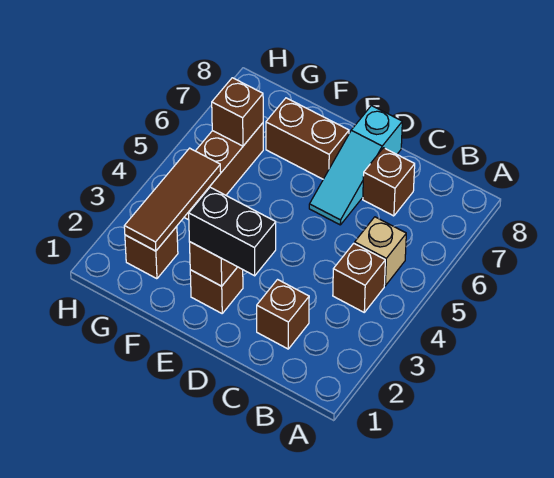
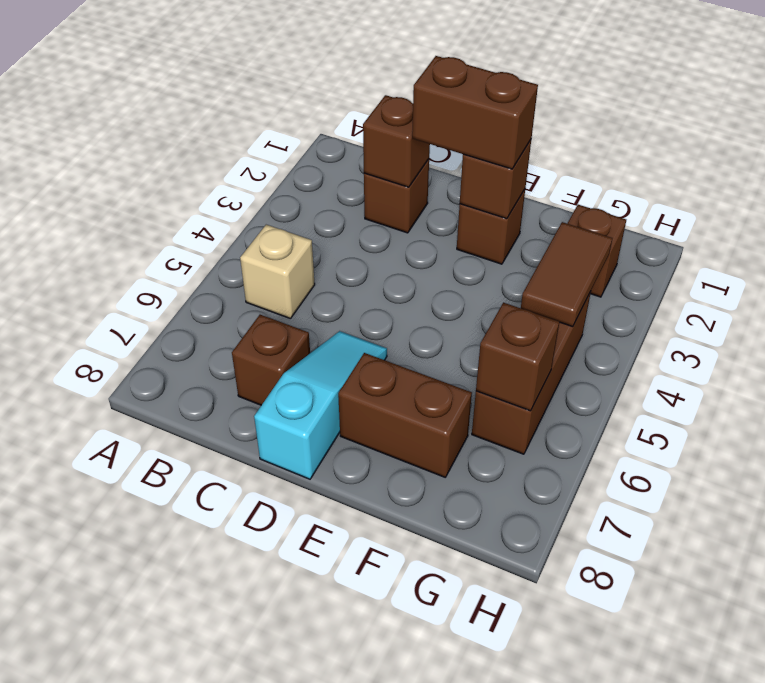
brown brick B4 level 1 -> brown brick C2 level 2
black brick D2:E2 level 3 -> brown brick D2:E2 level 3
brown tile G2:G4 level 2 -> brown tile G3:G4 level 2

